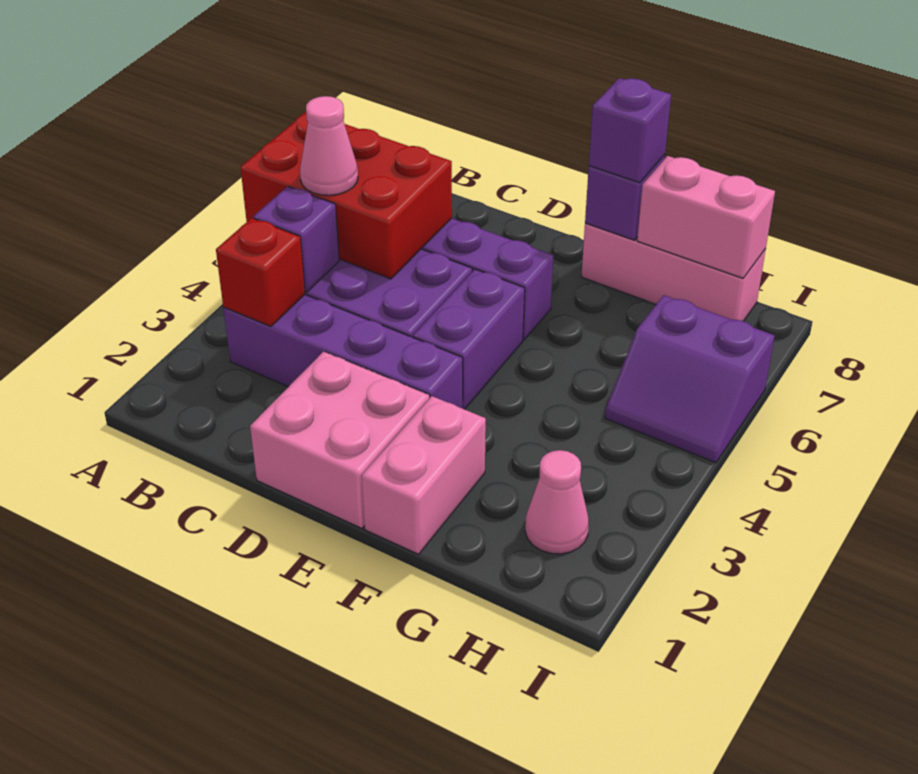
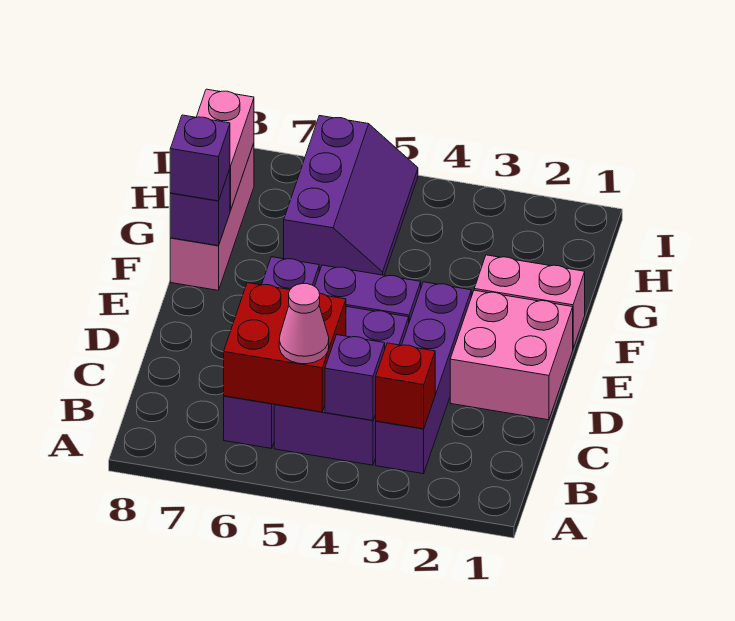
red brick A5:C6 level 2 -> red brick B5:C6 level 2
pink cone H2 level 1 -> none
purple slope H5:I6 level 1 top 6 -> purple slope G5:I6 level 1 top 6

